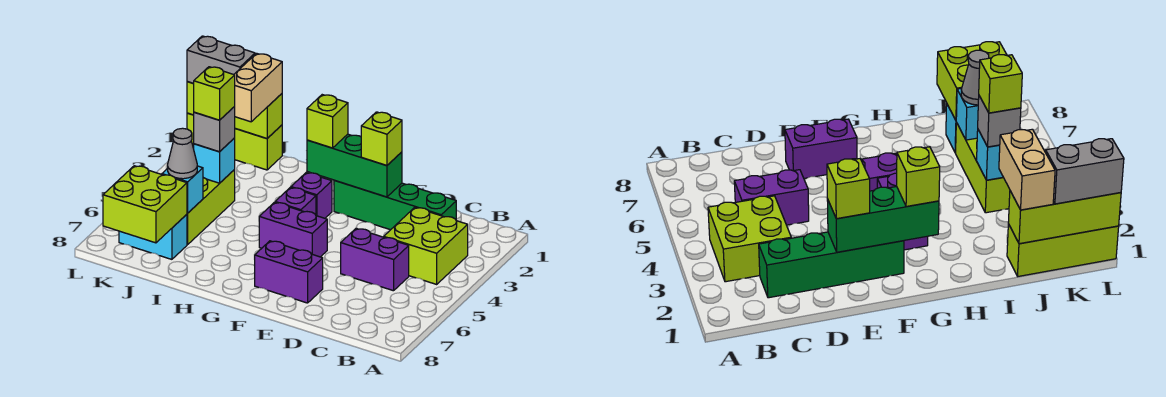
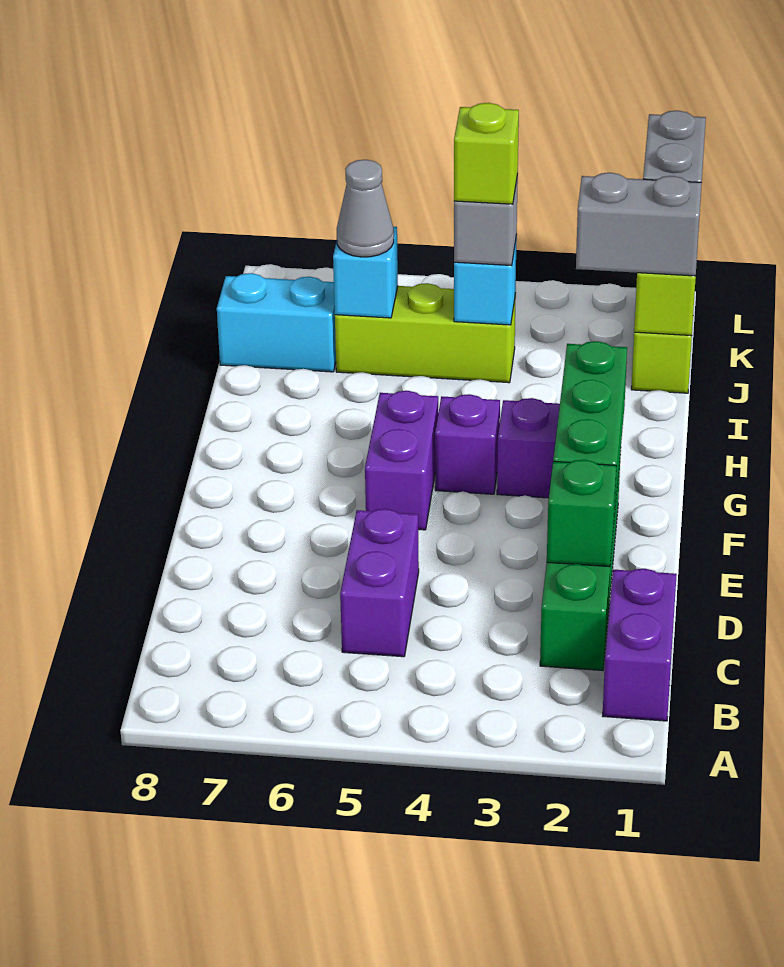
lime brick B3:C4 level 1 -> none
none -> green brick D2 level 2
lime brick E2 level 3 -> none
purple brick E7:F7 level 1 -> purple brick B1:C1 level 1
lime brick G2 level 3 -> none
tan brick J1:J2 level 3 -> grey brick J1:J2 level 3
cyan brick J7:K7 level 1 -> cyan brick J7:J8 level 1
lime brick J7:K8 level 2 -> none

